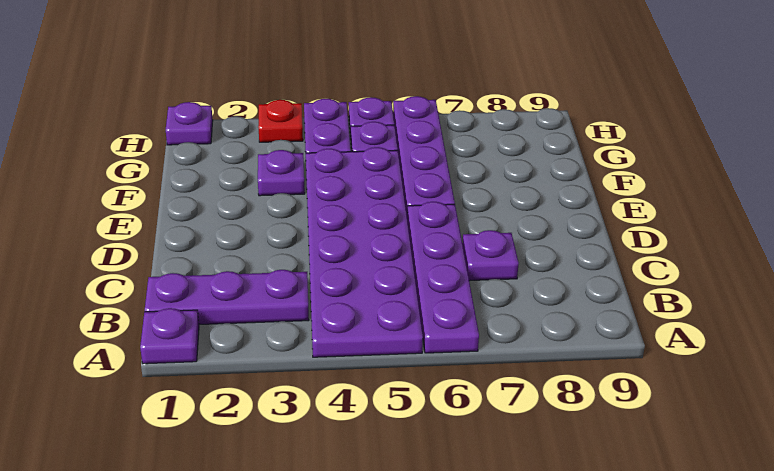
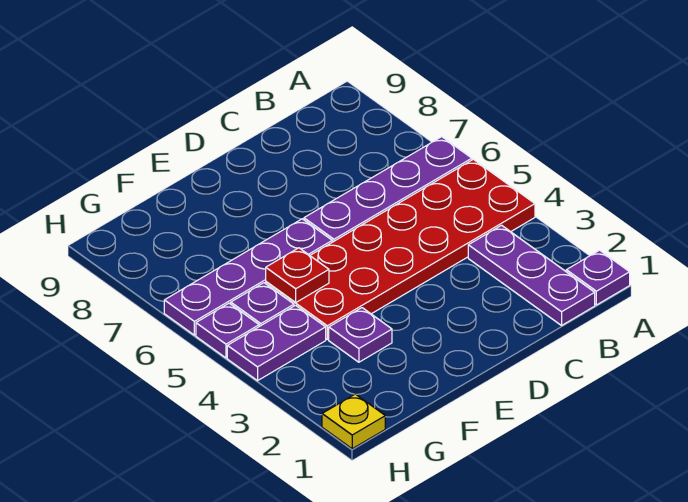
purple plate A4:F5 level 1 -> red plate A4:F5 level 1
purple plate C7 level 1 -> none
purple plate H1 level 1 -> yellow plate H1 level 1
red plate H3 level 1 -> red plate F5 level 2

